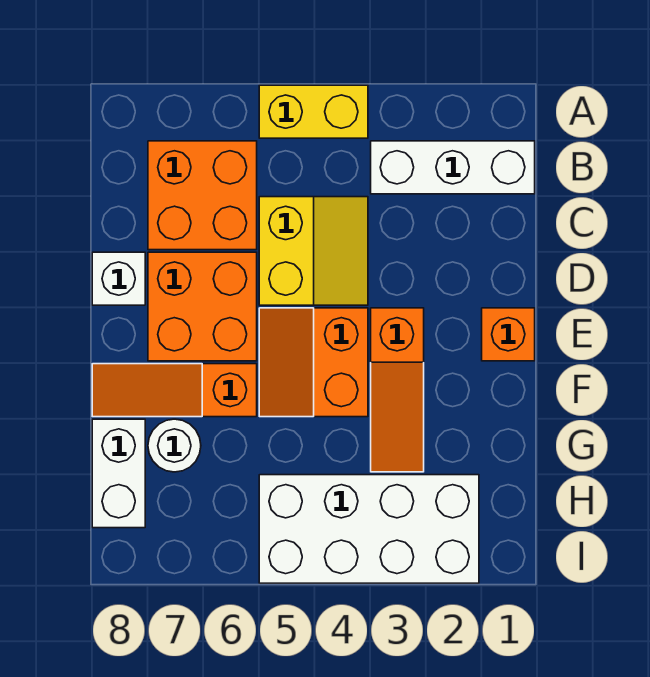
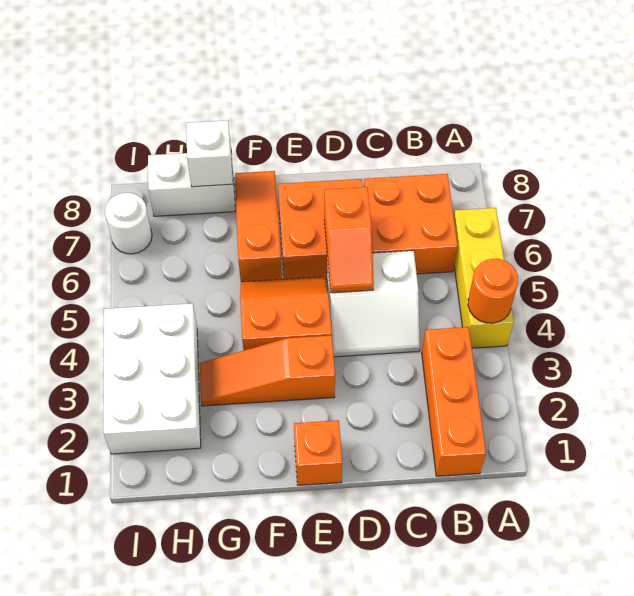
yellow brick A4:A5 level 1 -> yellow brick A4:A6 level 1
none -> orange round brick A4 level 2
white brick B1:B3 level 1 -> orange brick B1:B3 level 1
yellow slope C4:D5 level 1 top 5 -> white slope C4:D5 level 1 top 5
none -> orange slope D5:D6 level 2 top 6
white brick D8 level 1 -> white brick G8 level 2
white round brick G7 level 1 -> white round brick I7 level 1
white brick H2:I5 level 1 -> white brick H2:I4 level 1

